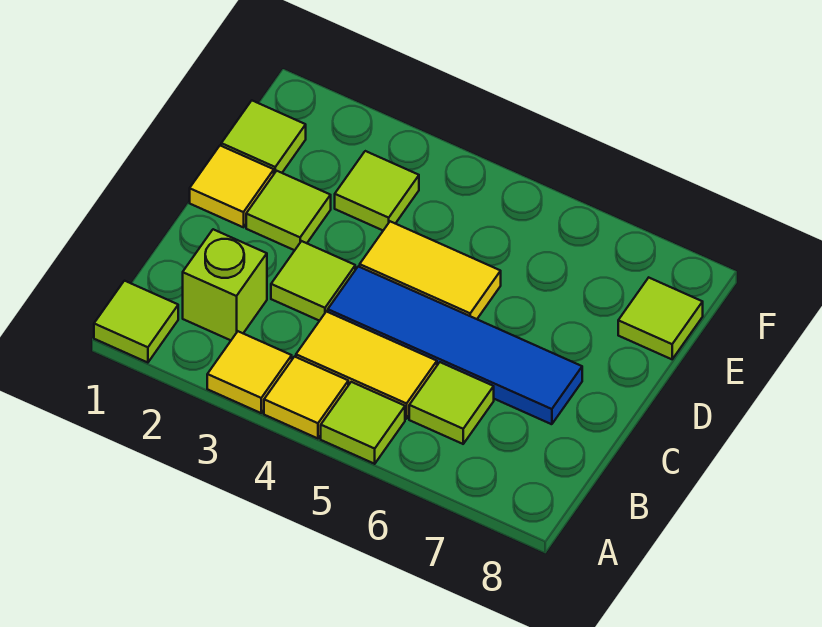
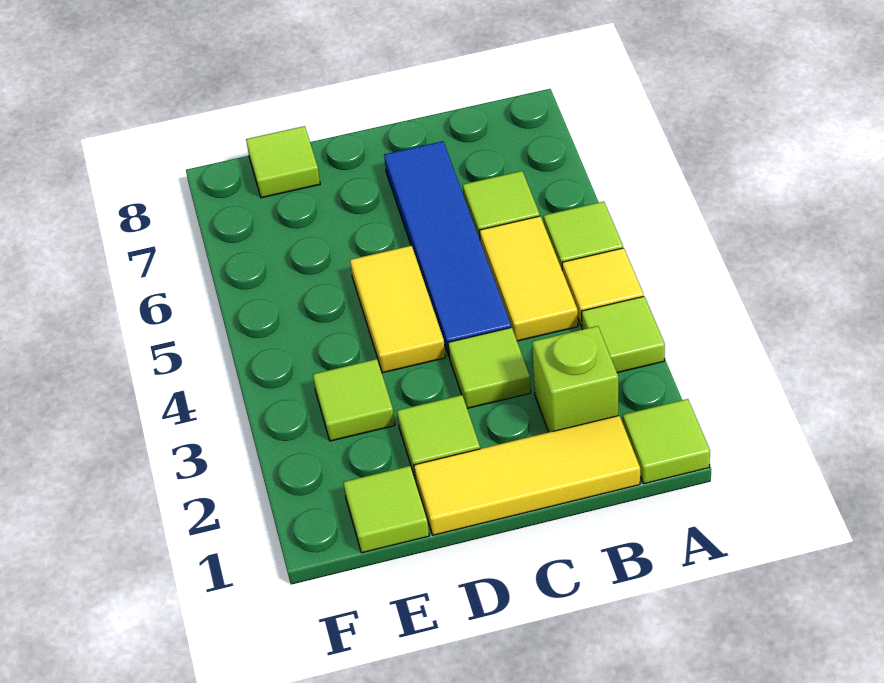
yellow tile A3 level 1 -> lime tile A3 level 1
yellow tile D1 level 1 -> yellow tile B1:D1 level 1

